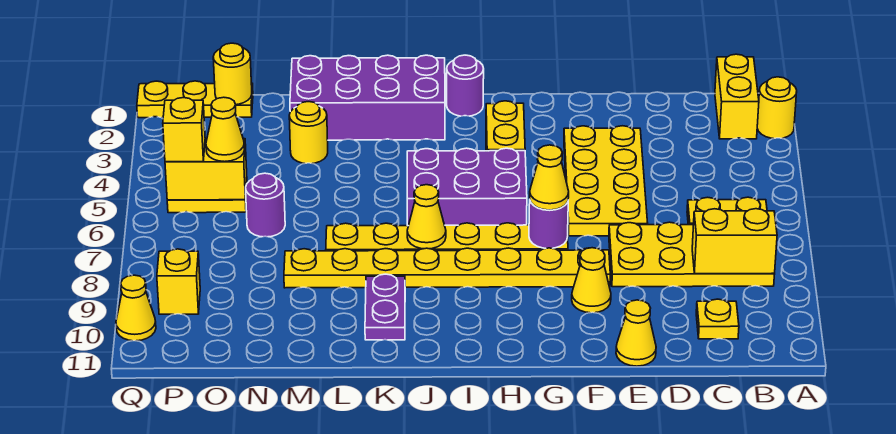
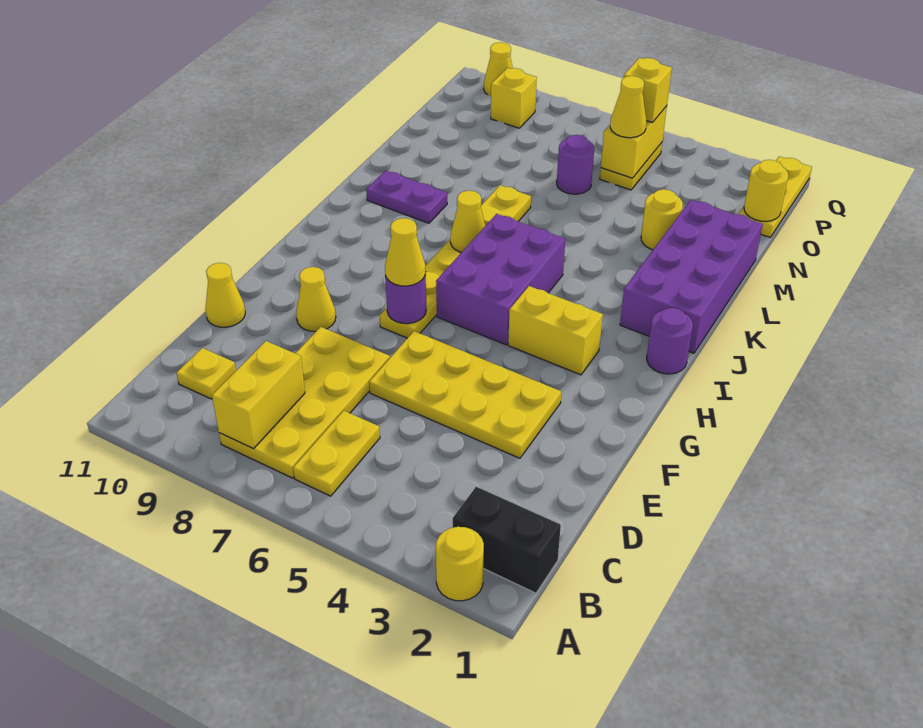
yellow brick B1:B2 level 1 -> black brick B1:B2 level 1
yellow plate F8:M8 level 1 -> none

